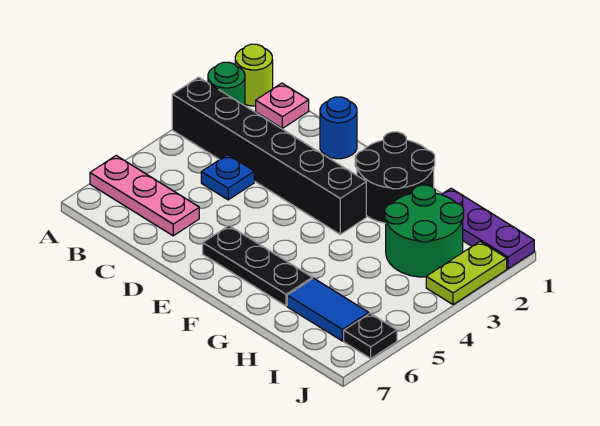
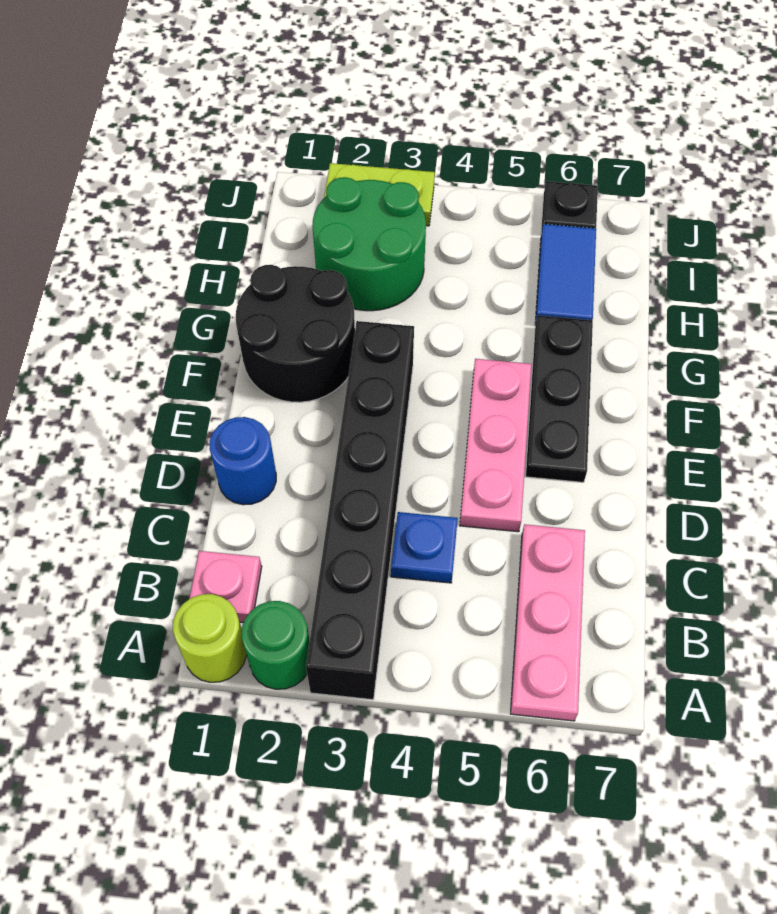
none -> pink plate D5:F5 level 1
purple plate H1:J1 level 1 -> none

